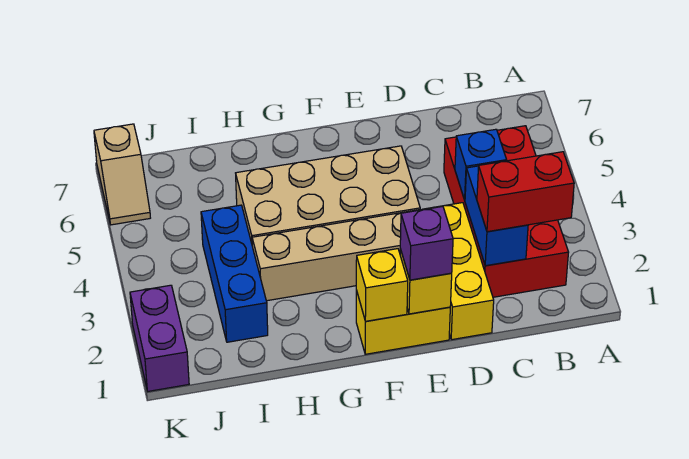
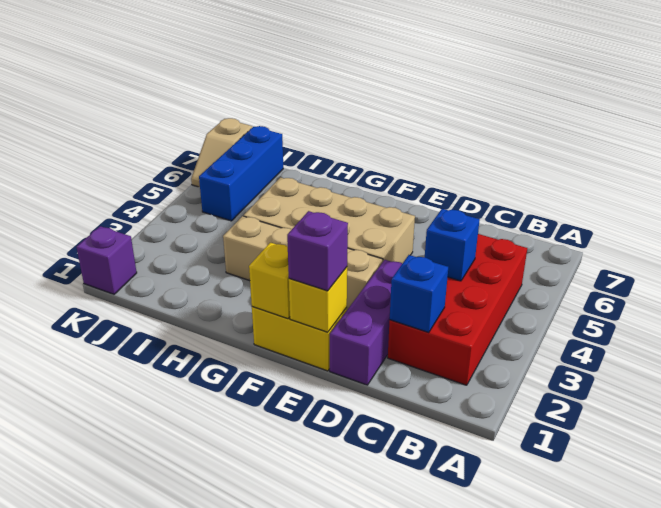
red brick B2:C2 level 3 -> none
blue brick C2:C3 level 2 -> blue brick C2 level 2
yellow brick D1:D3 level 1 -> purple brick D1:D3 level 1
blue brick I2:I4 level 1 -> blue brick J5:J7 level 1
purple brick K1:K2 level 1 -> purple brick K1 level 1

